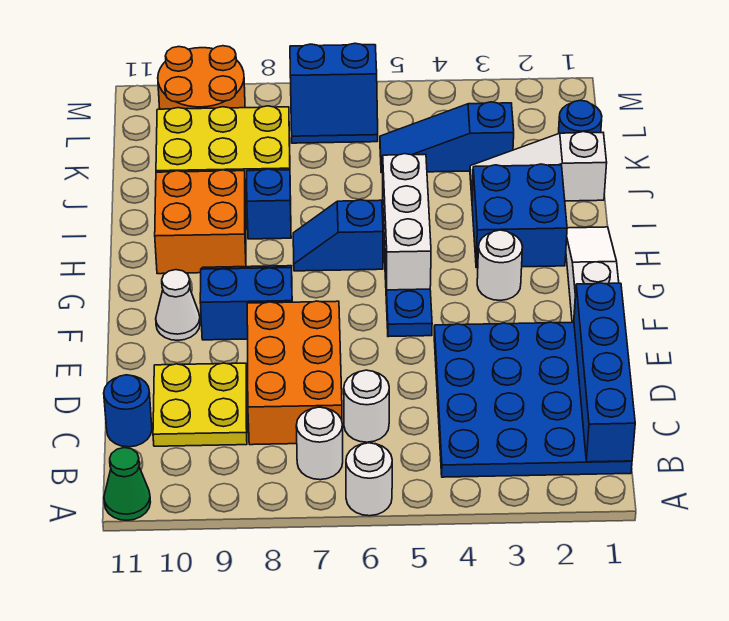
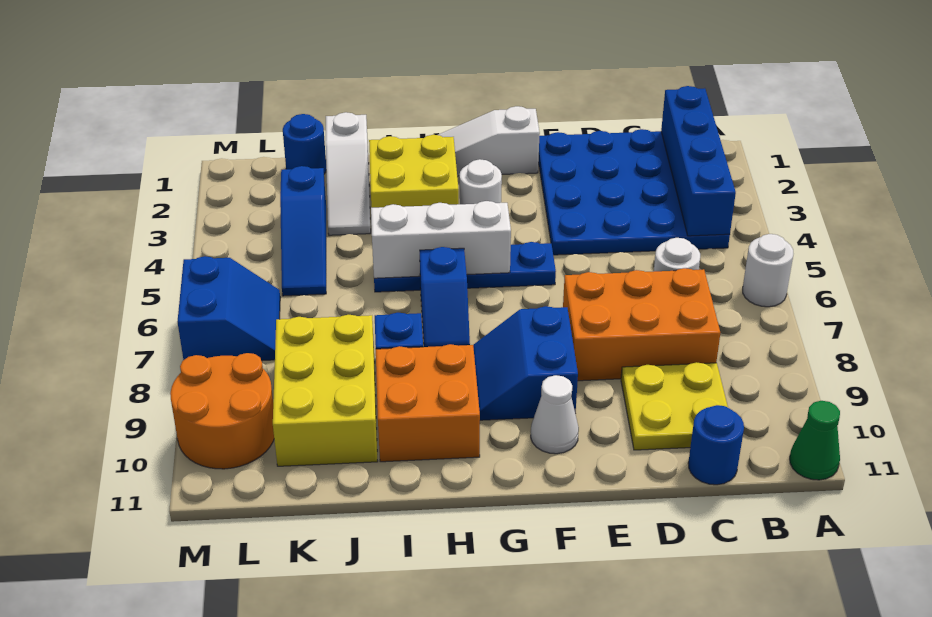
blue brick B1:E1 level 2 -> blue brick B1:B4 level 2
white round brick B7 level 1 -> none
blue brick H2:I3 level 1 -> yellow brick H2:I3 level 1

